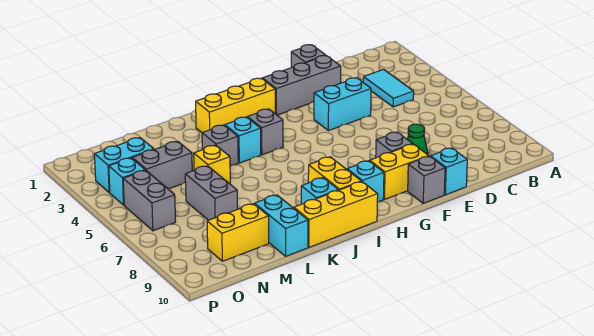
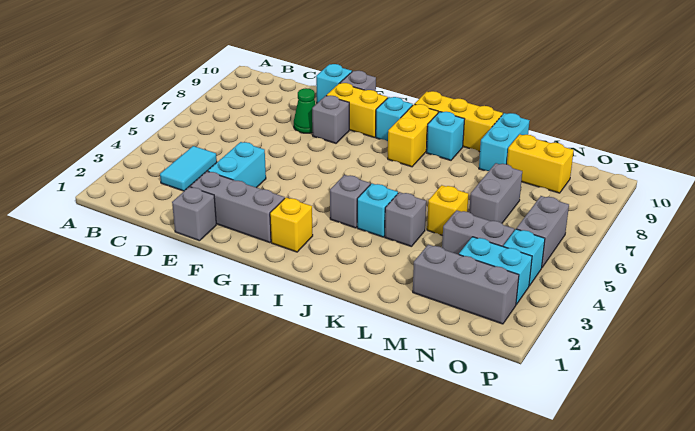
cyan brick E4:F4 level 1 -> cyan brick E3:E4 level 1
yellow brick H2:J2 level 1 -> yellow brick H2 level 1
none -> grey brick M2:O2 level 1

